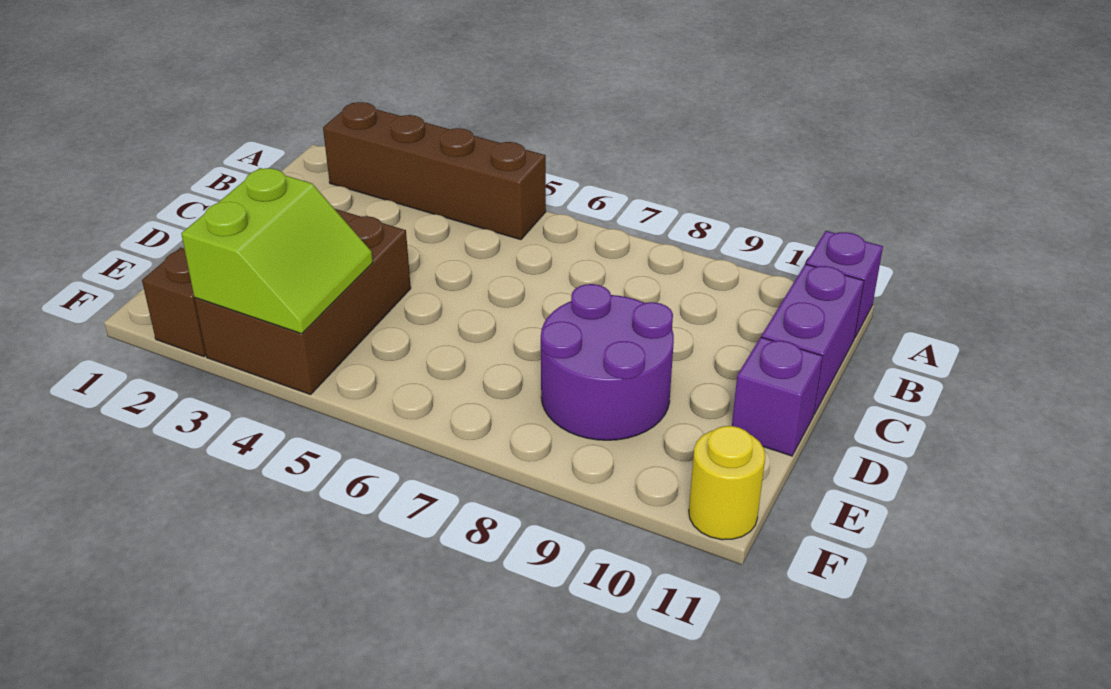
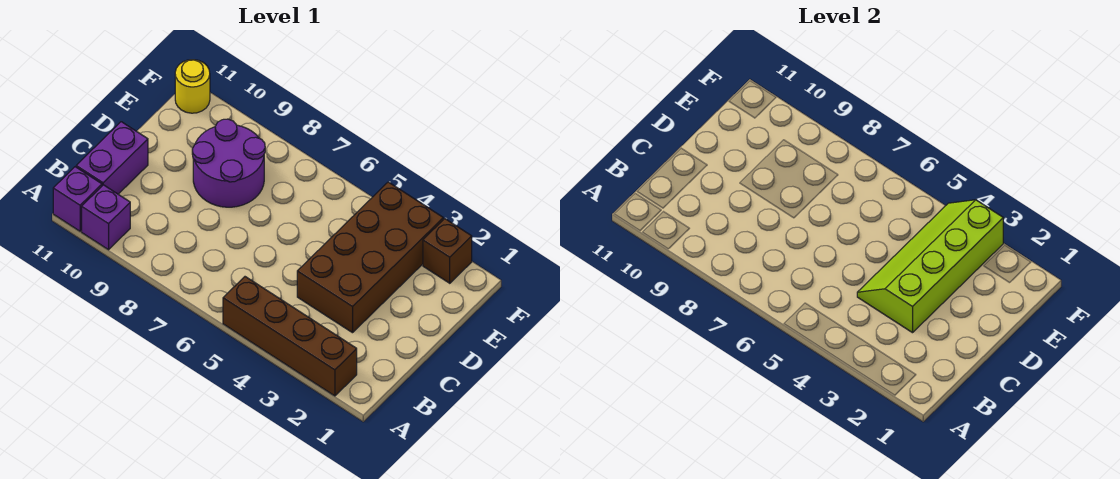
brown brick D3:F4 level 1 -> brown brick C3:F4 level 1
purple brick D11 level 1 -> purple brick A10 level 1
lime slope E3:F4 level 2 top 3 -> lime slope C3:F4 level 2 top 3

